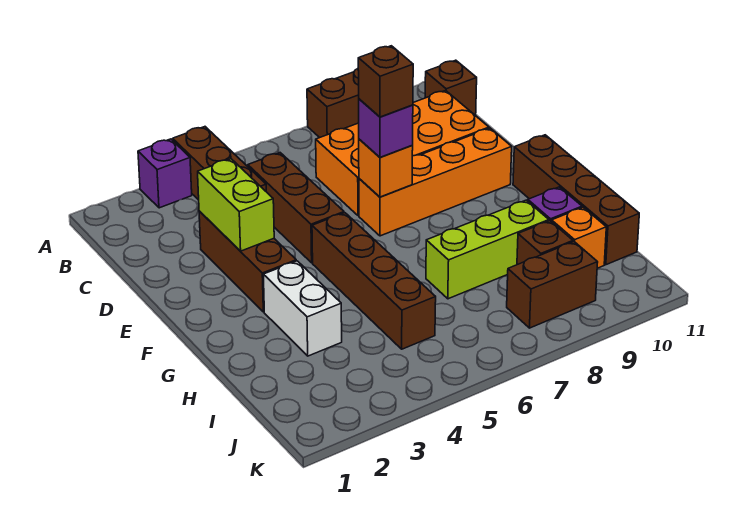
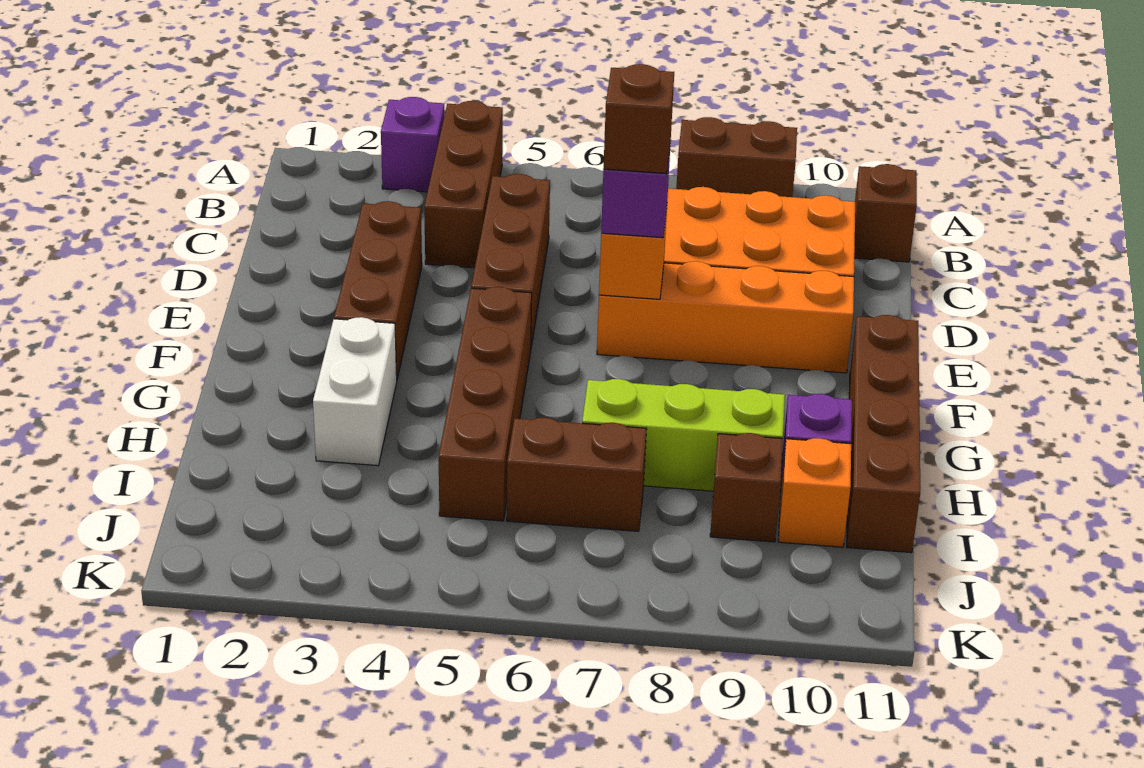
lime brick D3:E3 level 2 -> none
brown brick J8:J9 level 1 -> brown brick I6:I7 level 1

